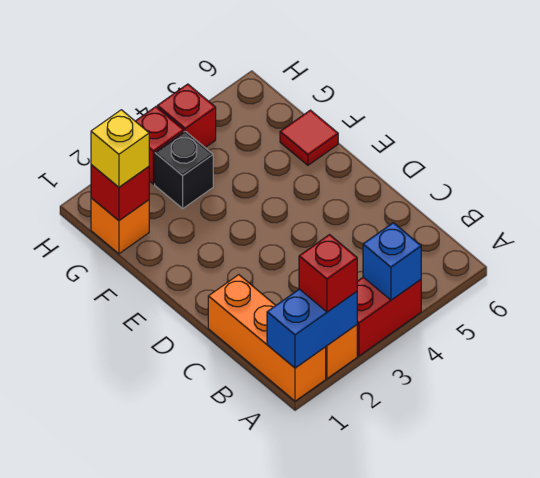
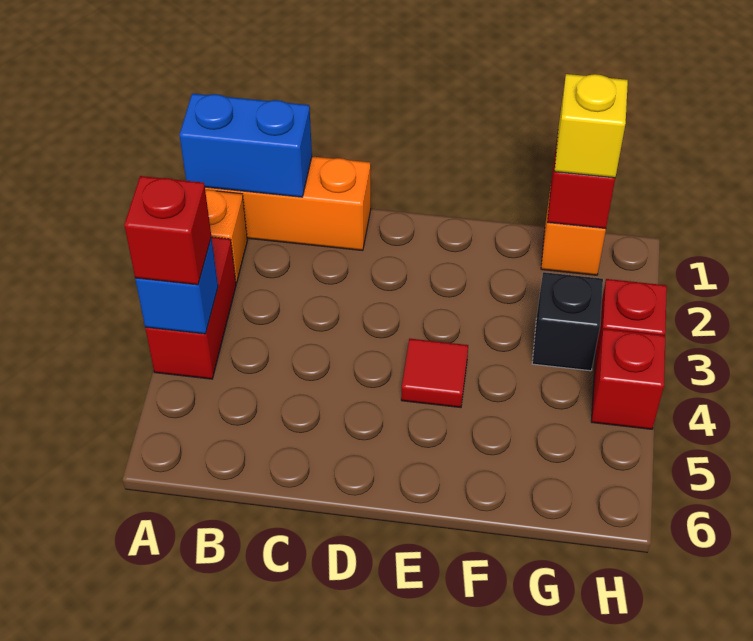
blue brick A1:A2 level 2 -> blue brick A1:B1 level 2
red brick A2 level 3 -> red brick A4 level 3
red tile F6 level 1 -> red tile E4 level 1

